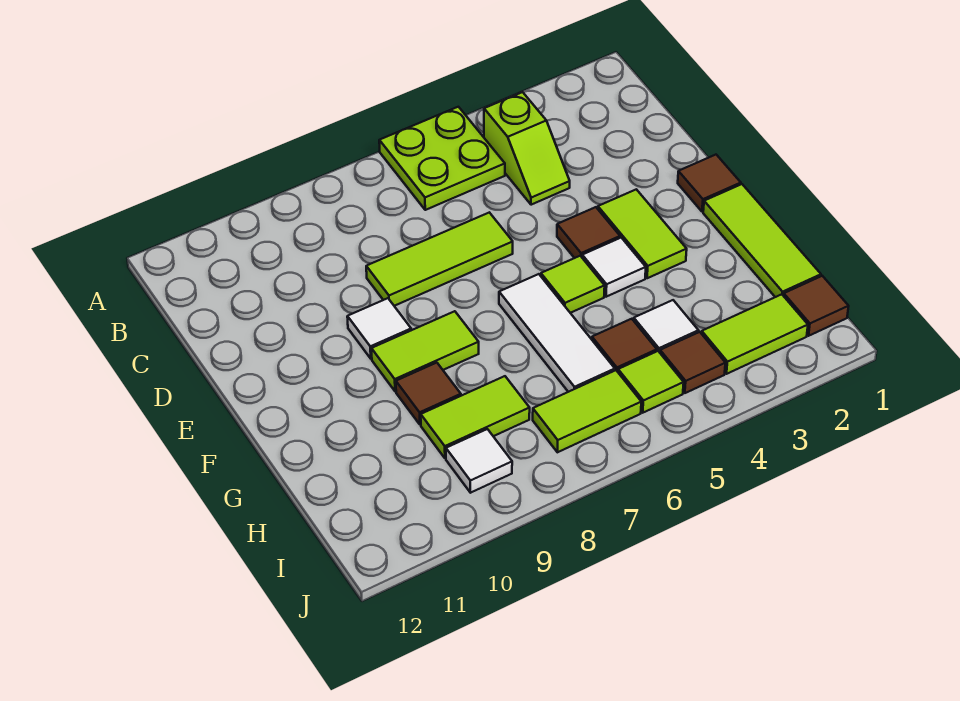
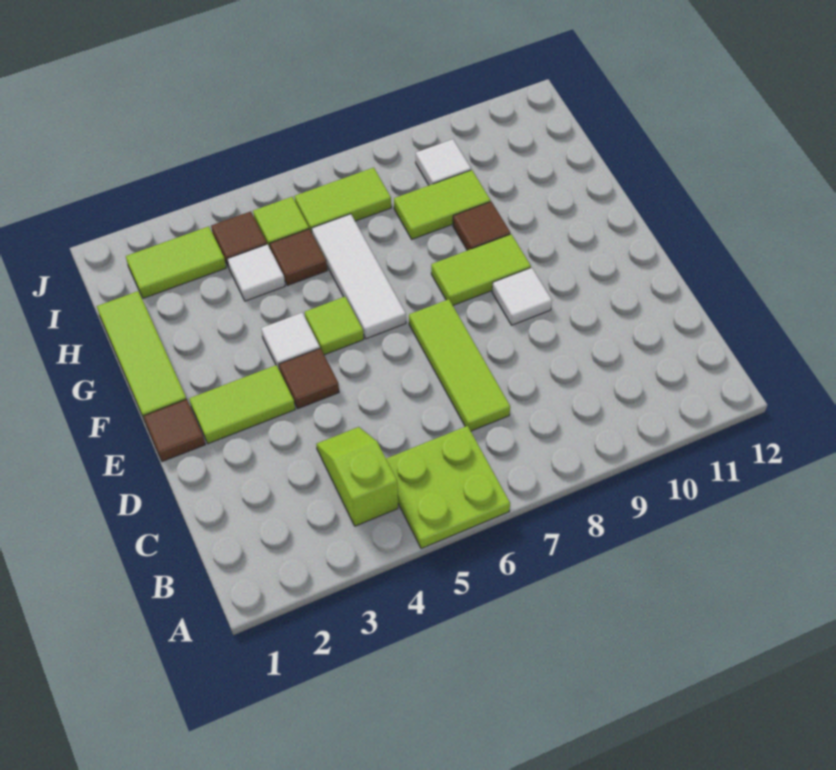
lime tile D6:D8 level 1 -> lime tile C7:E7 level 1
lime tile E3:F3 level 1 -> lime tile E2:E3 level 1
brown tile I1 level 1 -> none

